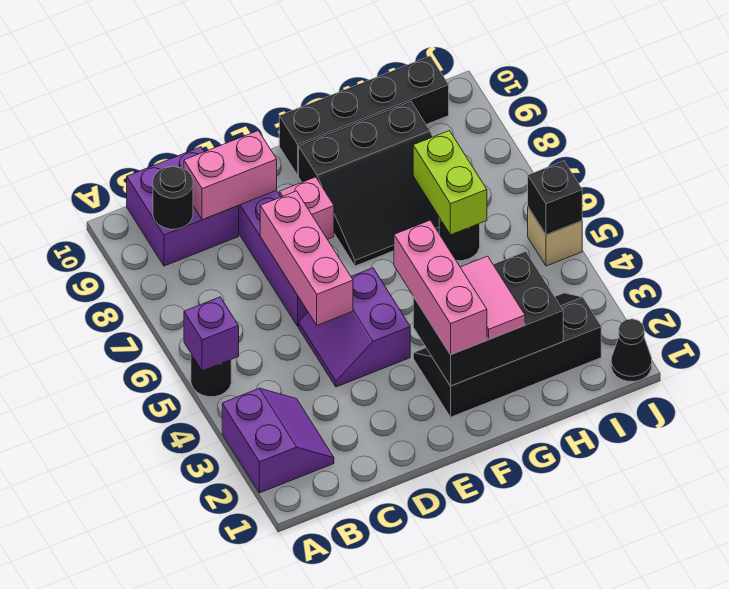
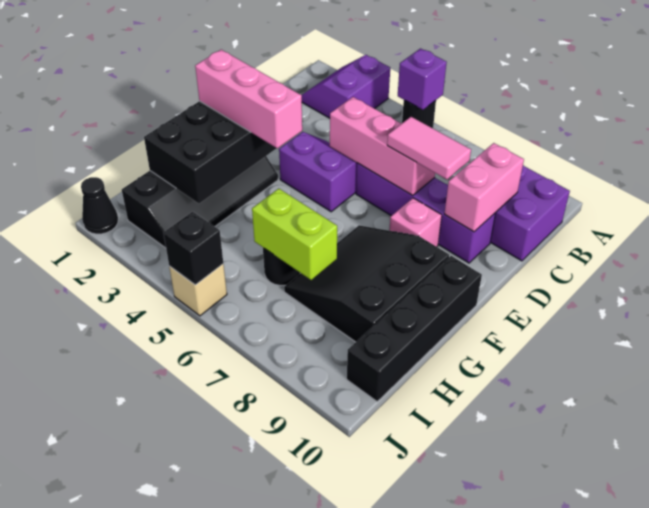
purple slope A2:B3 level 1 top A -> purple slope A2:B3 level 1 top 3
black round brick B9 level 2 -> none
pink tile G2:G3 level 3 -> pink tile D7:D8 level 3

